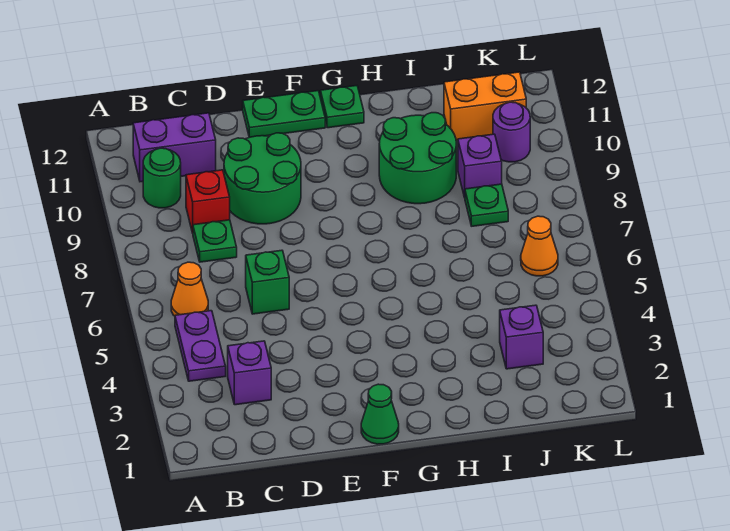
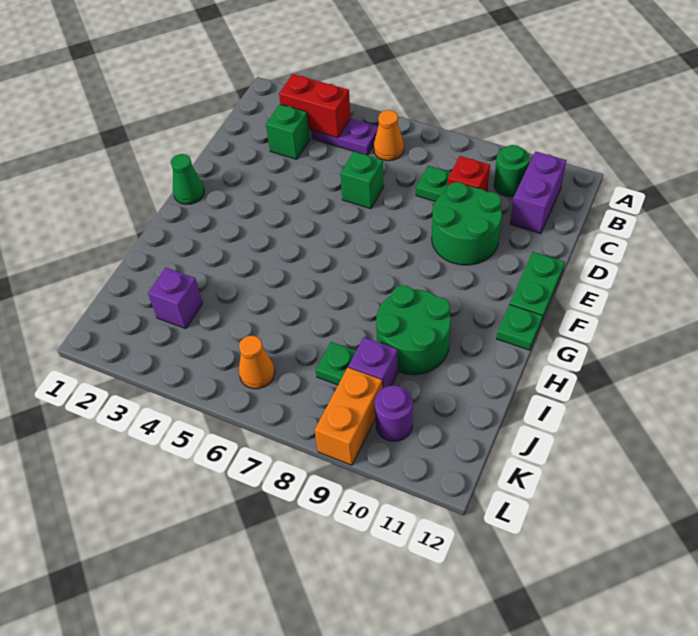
none -> red brick B3:B4 level 2
purple brick C3 level 1 -> green brick C3 level 1
orange brick J11:K11 level 1 -> orange brick K9:L9 level 1

